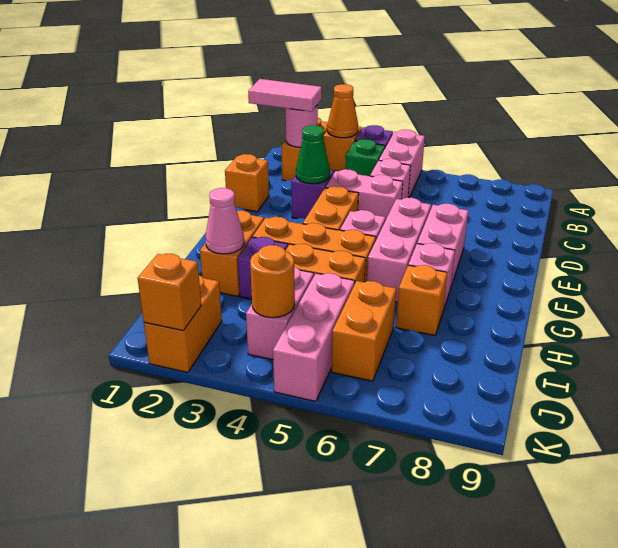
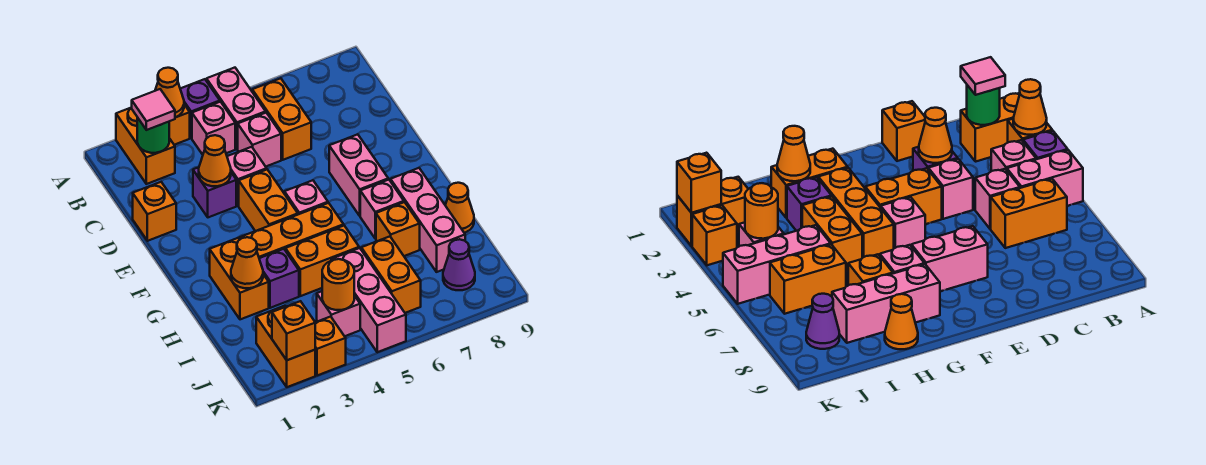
pink tile B1:B2 level 3 -> pink tile B2 level 3
pink round brick B2 level 2 -> green round brick B2 level 2
green brick B4 level 1 -> pink brick B4 level 1
none -> orange brick B6:C6 level 1
green cone D3 level 2 -> orange cone D3 level 2
pink brick D4:D5 level 1 -> pink brick D4 level 1
pink brick E6:G6 level 1 -> pink brick G8:I8 level 1
pink cone H2 level 2 -> orange cone H2 level 2
none -> orange cone H9 level 1
pink brick I4:J4 level 1 -> pink brick J4 level 1
none -> purple cone J8 level 1
none -> orange brick K3 level 1

